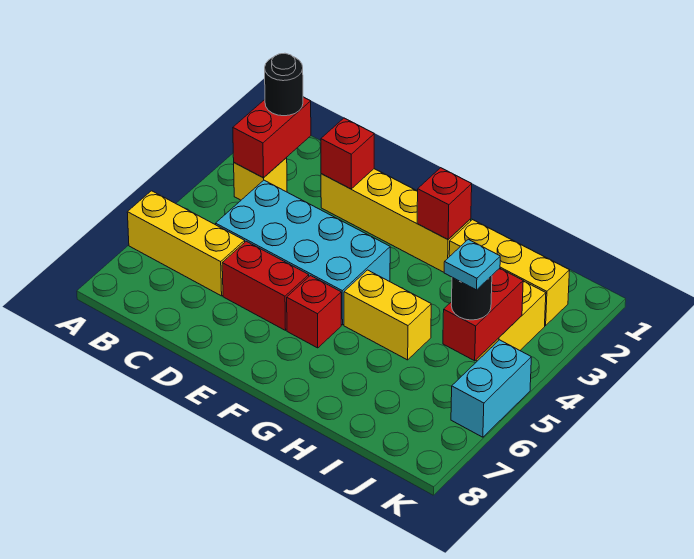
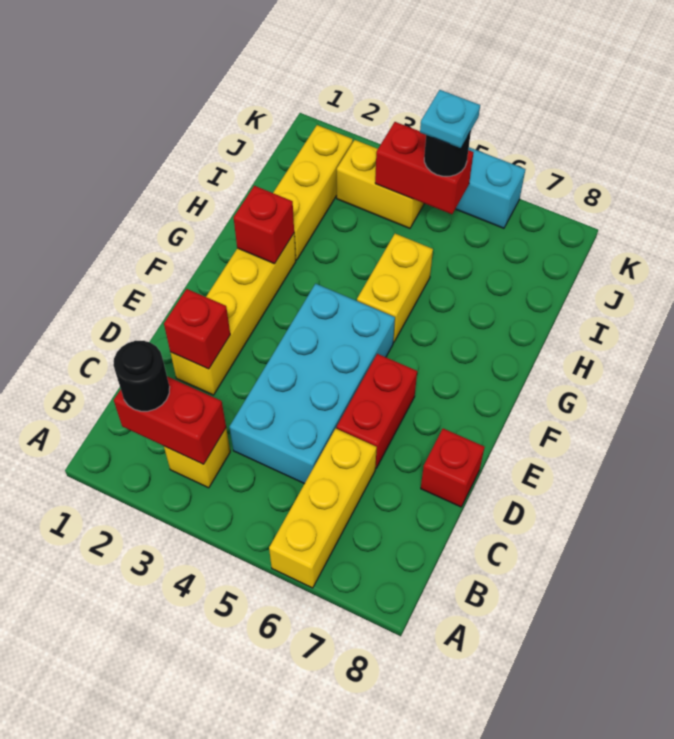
red brick F6 level 1 -> red brick D8 level 1

